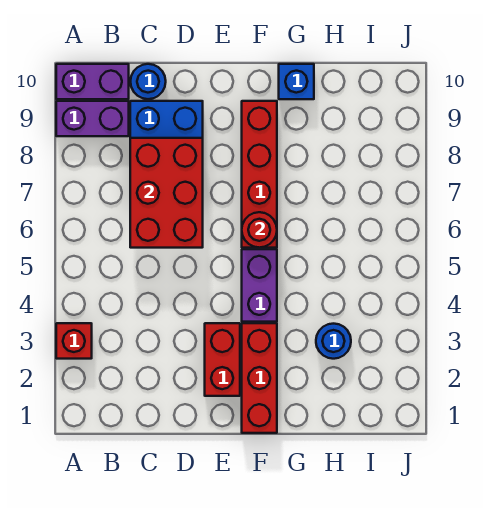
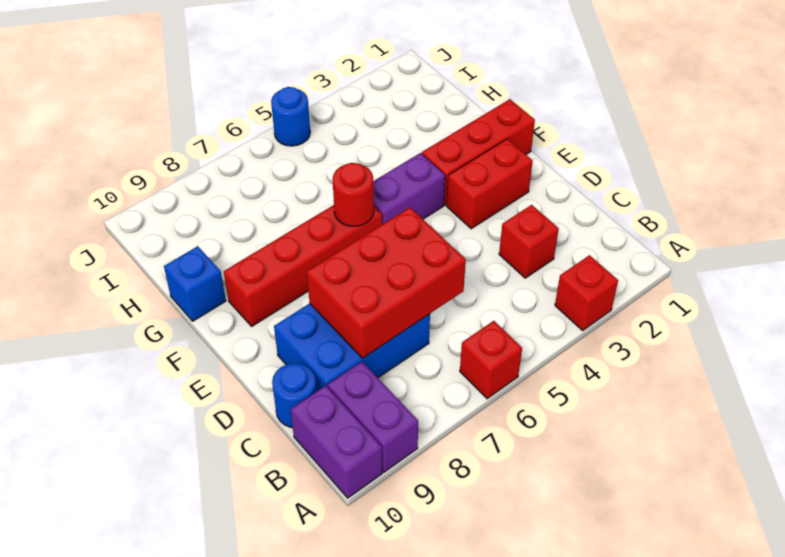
none -> red brick A6 level 1
none -> red brick C3 level 1
blue round brick H3 level 1 -> blue round brick J5 level 1

